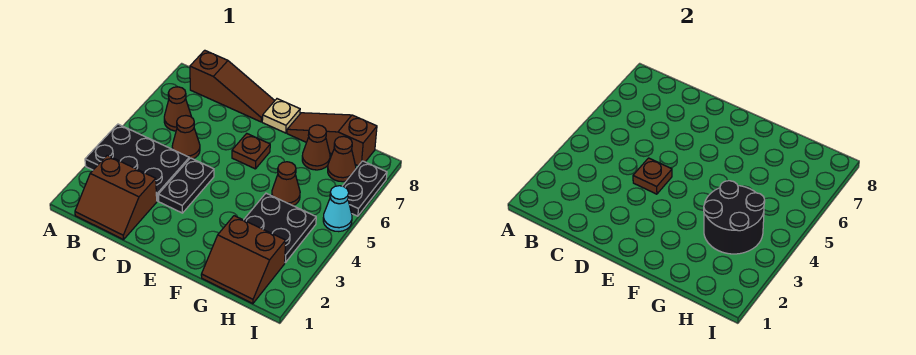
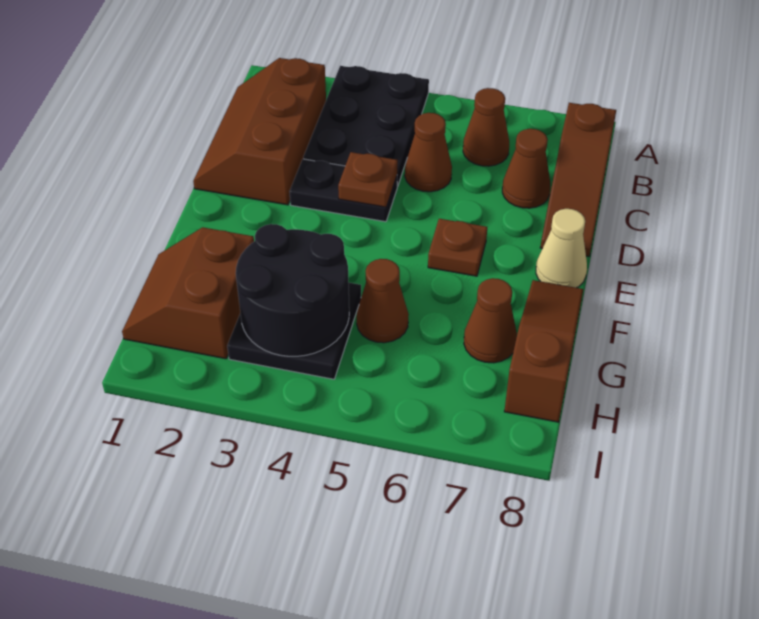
brown slope B1:C2 level 1 top 2 -> brown slope B1:D2 level 1 top 2
tan plate E8 level 1 -> tan cone E8 level 1
brown cone H7 level 1 -> brown cone C7 level 1
cyan cone I5 level 1 -> none
black plate I6:I7 level 1 -> none

